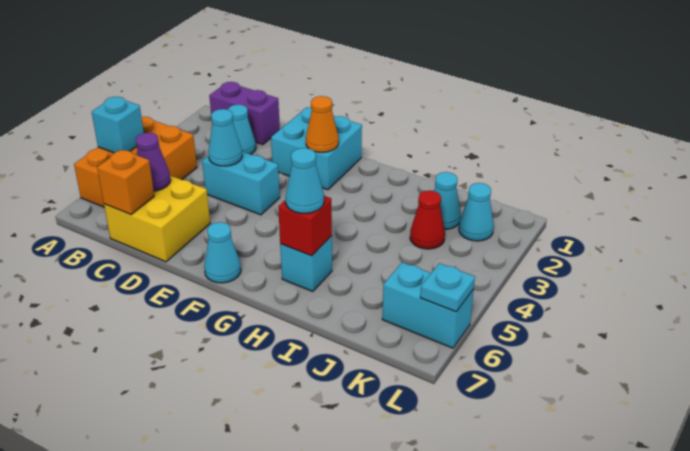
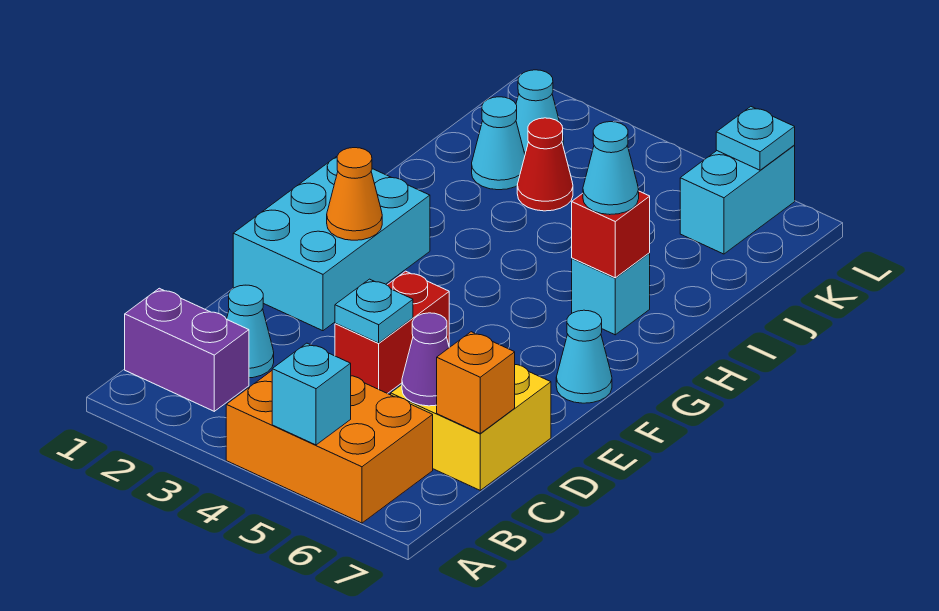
purple brick B1:C1 level 1 -> purple brick B1:B2 level 1
cyan brick D4:E4 level 1 -> red brick D4:E4 level 1
cyan cone D4 level 2 -> cyan plate D4 level 2
cyan brick E1:F2 level 1 -> cyan brick E1:G2 level 1

